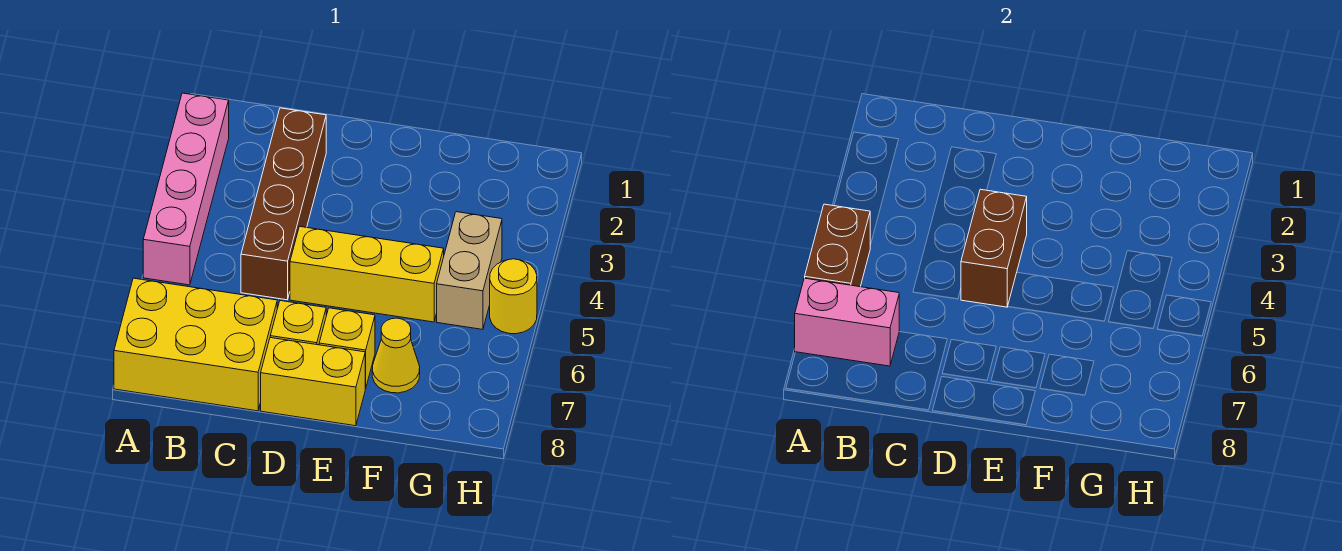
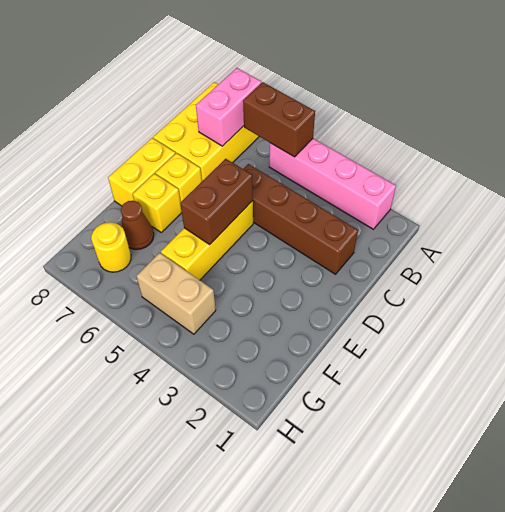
brown brick D4:D5 level 2 -> brown brick D5:E5 level 2
yellow cone F7 level 1 -> brown cone F7 level 1
yellow round brick H5 level 1 -> yellow round brick G7 level 1

